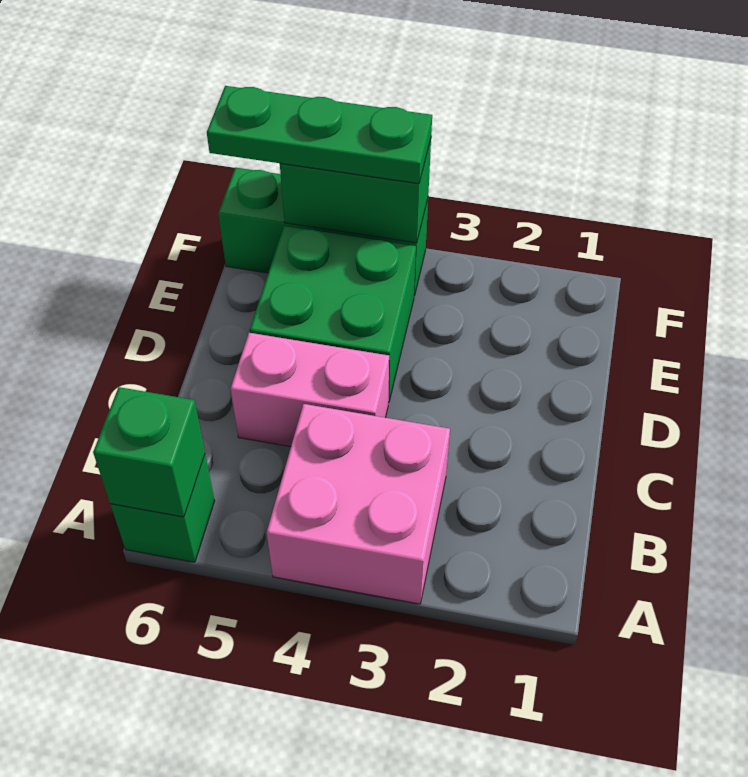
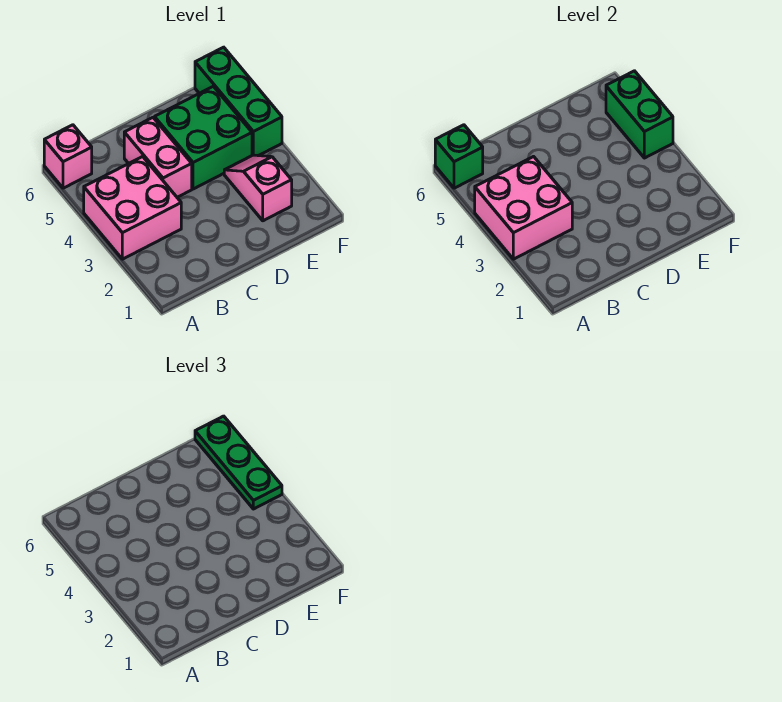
none -> pink brick A3:B4 level 2
green brick A6 level 1 -> pink brick A6 level 1
none -> pink slope E2:E3 level 1 top 2

